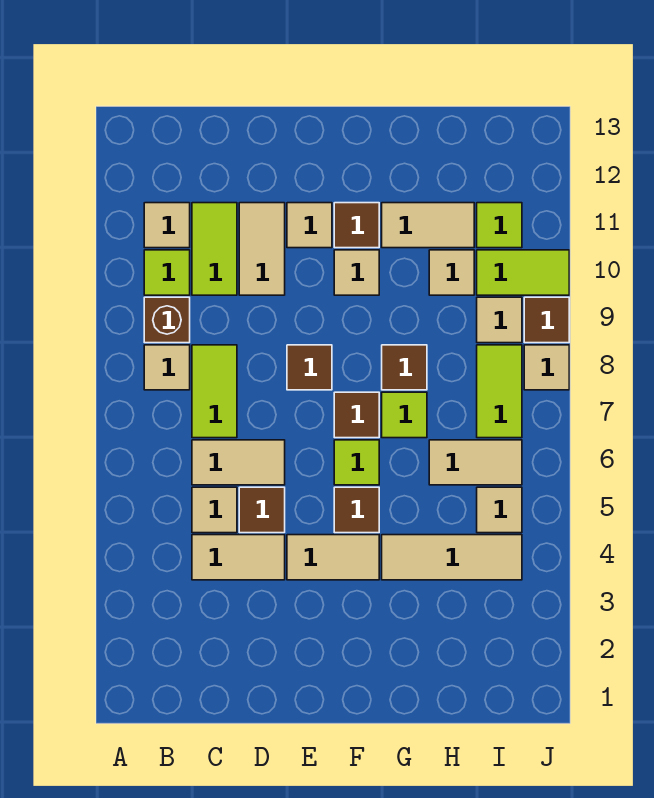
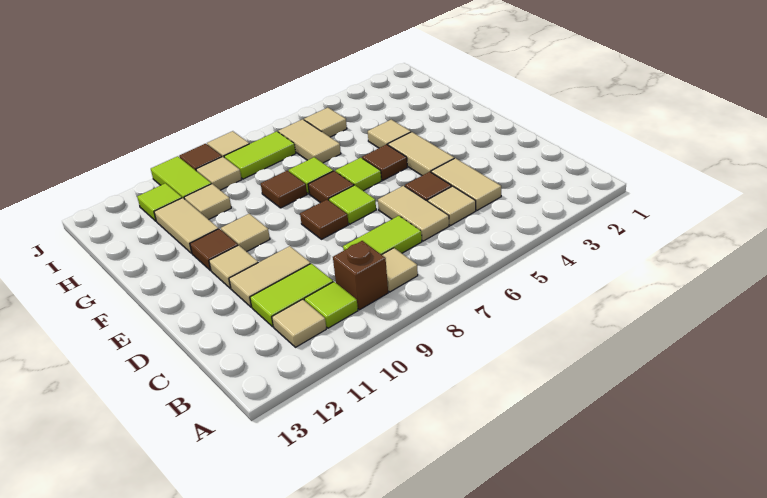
none -> lime tile E7 level 1
tan tile G4:I4 level 1 -> tan tile G4 level 1

